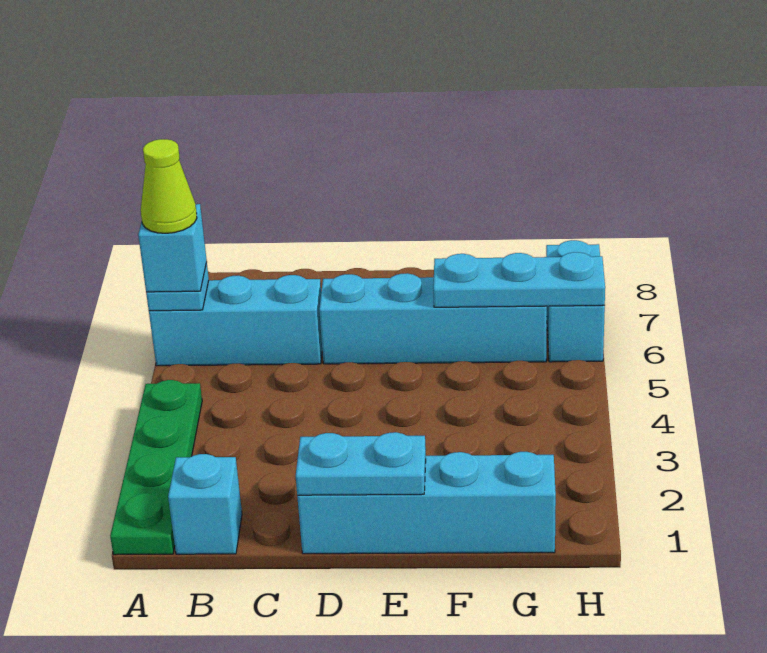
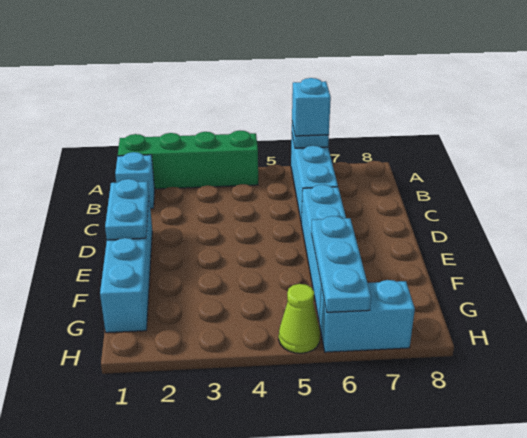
green plate A1:A4 level 1 -> green brick A1:A4 level 1
lime cone A6 level 4 -> lime cone H5 level 1

